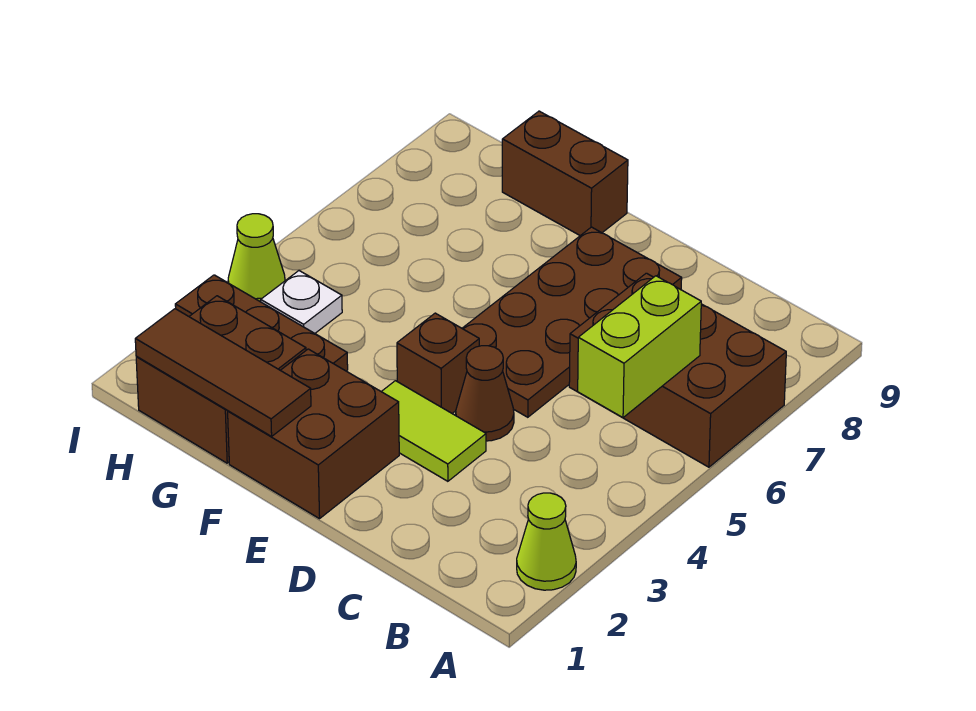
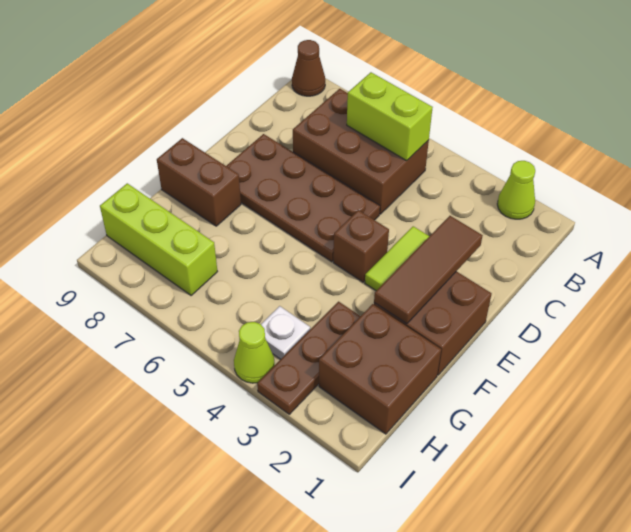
brown brick A6:C7 level 1 -> brown brick B5:C7 level 1
brown cone D4 level 1 -> brown cone A9 level 1
brown tile F1:H1 level 2 -> brown tile D2:F2 level 2
brown brick F9:G9 level 1 -> brown brick F8:F9 level 1
none -> lime brick H7:H9 level 1

